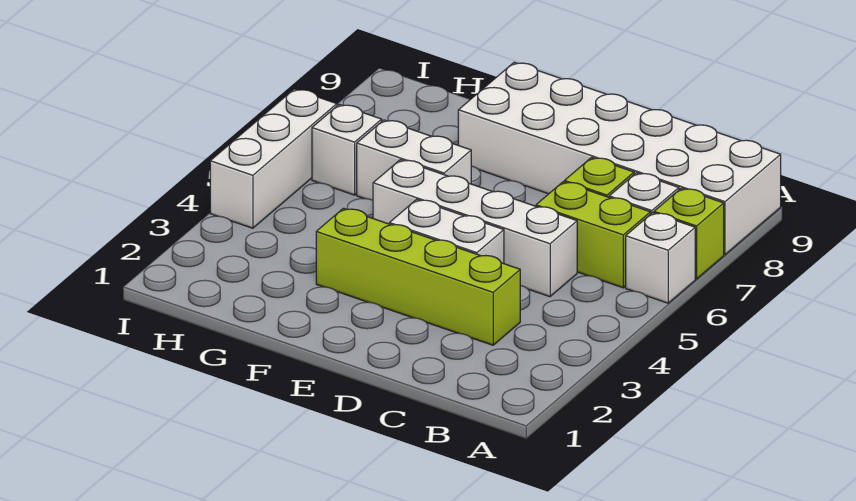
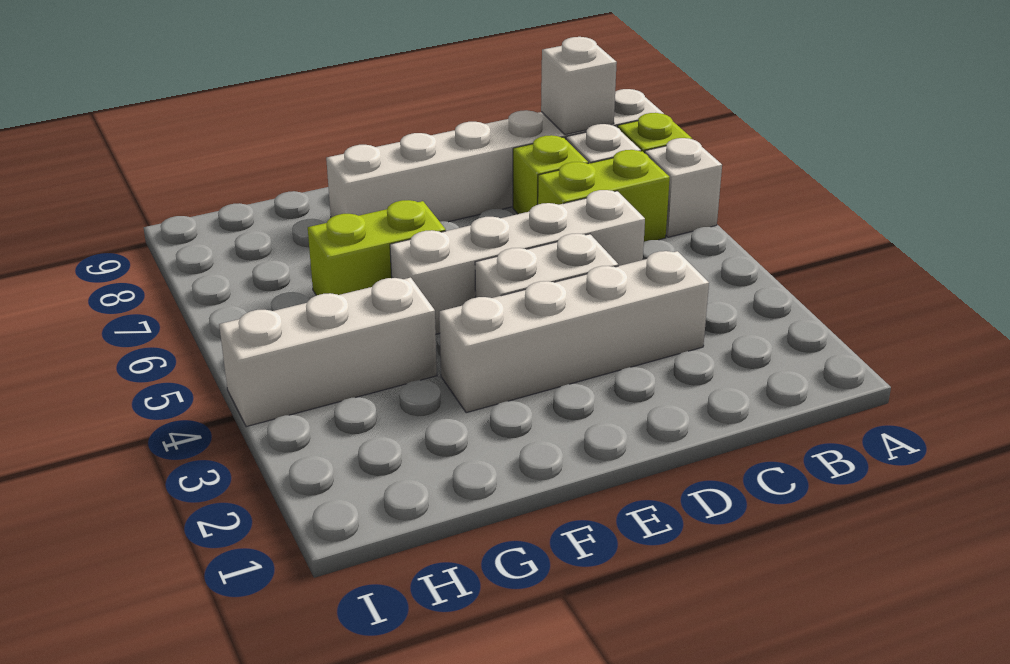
white brick A8:F9 level 1 -> white brick A8:F8 level 1
lime brick C3:F3 level 1 -> white brick C3:F3 level 1
white brick F6:G6 level 1 -> lime brick F6:G6 level 1
white brick H6 level 1 -> white brick B8 level 2
white brick I4:I6 level 1 -> white brick G4:I4 level 1

